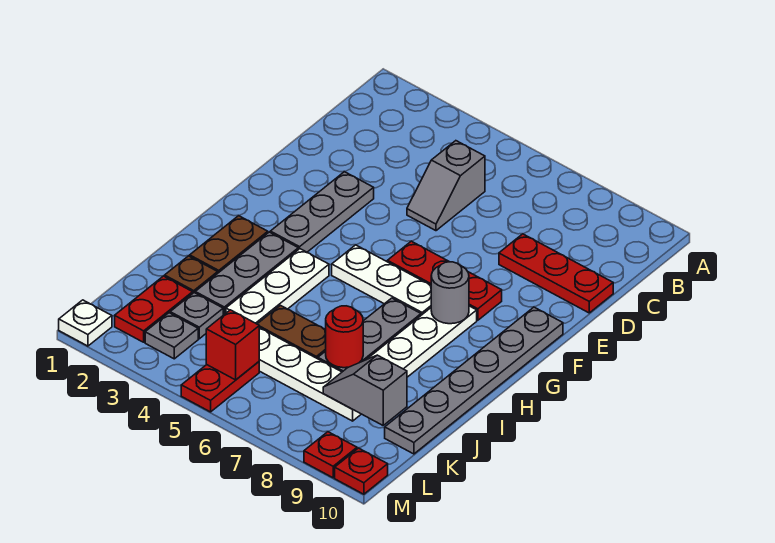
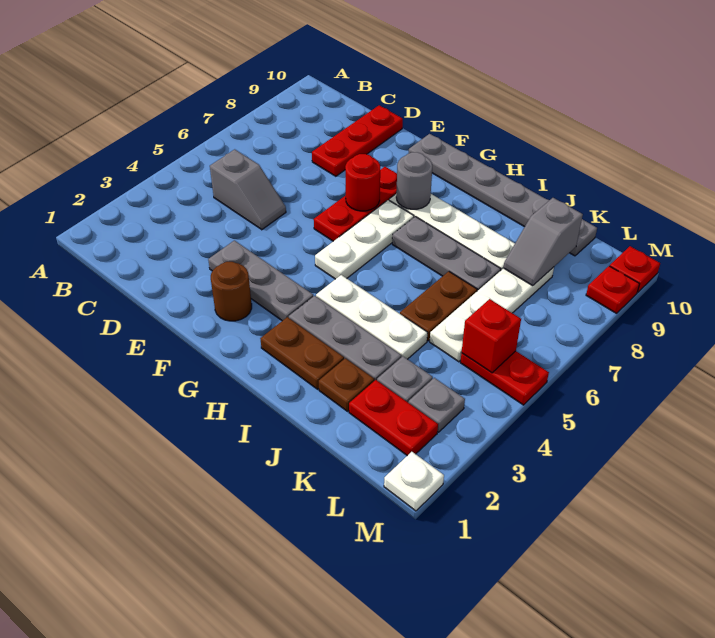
none -> brown round brick F2 level 1
red round brick J7 level 2 -> red round brick F7 level 2

